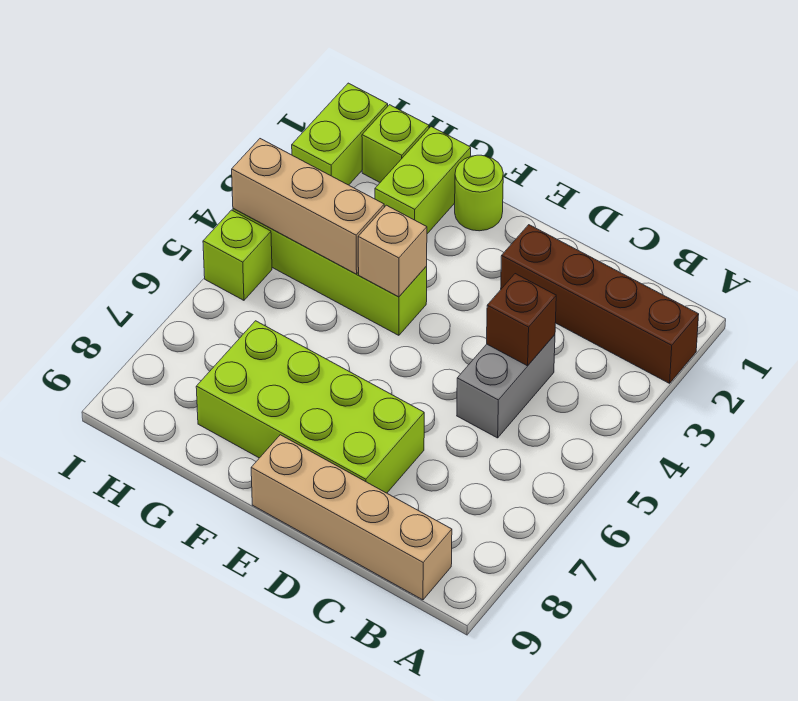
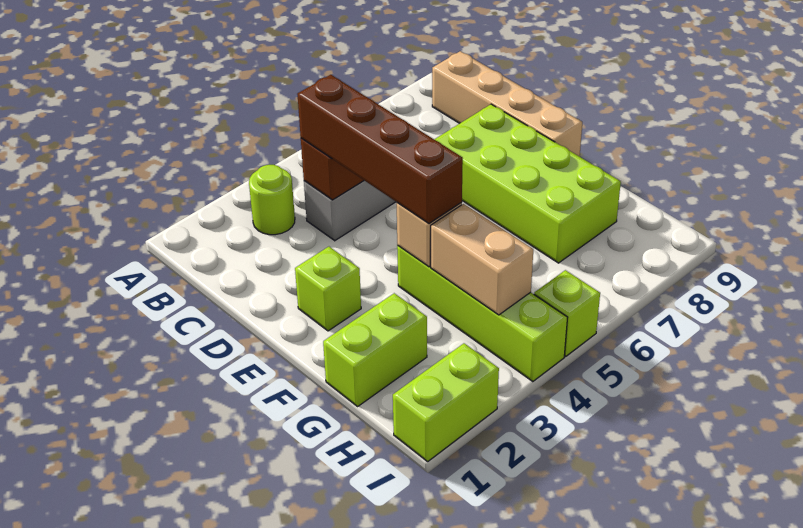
brown brick A2:D2 level 1 -> brown brick C4:F4 level 3
lime round brick F1 level 1 -> lime round brick B3 level 1
tan brick G4:I4 level 2 -> tan brick G4:H4 level 2
lime brick H1 level 1 -> lime brick E2 level 1

